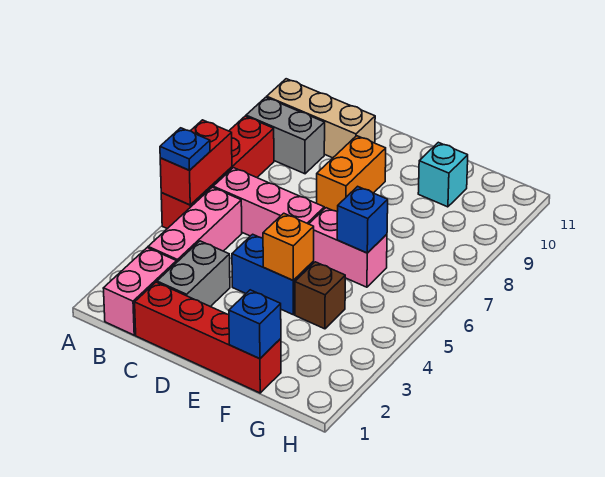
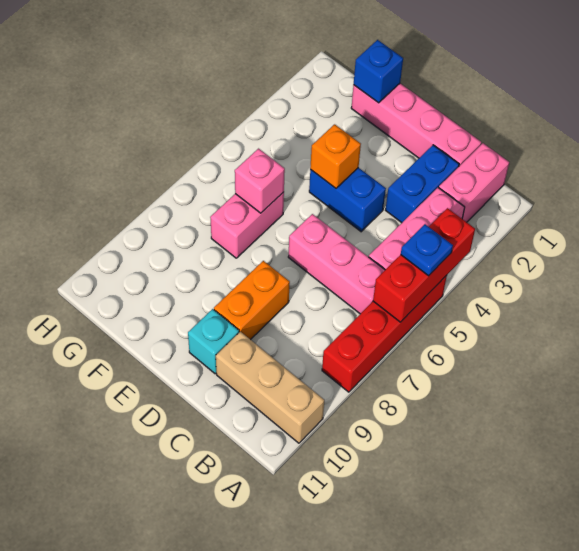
red brick A5:A6 level 2 -> red brick A4:A6 level 2
grey brick A9:B9 level 1 -> none
red brick C1:F1 level 1 -> pink brick C1:F1 level 1
grey brick C2:C3 level 1 -> blue brick C2:C3 level 1
pink brick E6:F6 level 1 -> pink brick F6:F7 level 1
brown brick F4 level 1 -> none
blue brick F6 level 2 -> pink brick F6 level 2
cyan brick F10 level 1 -> cyan brick D10 level 1

